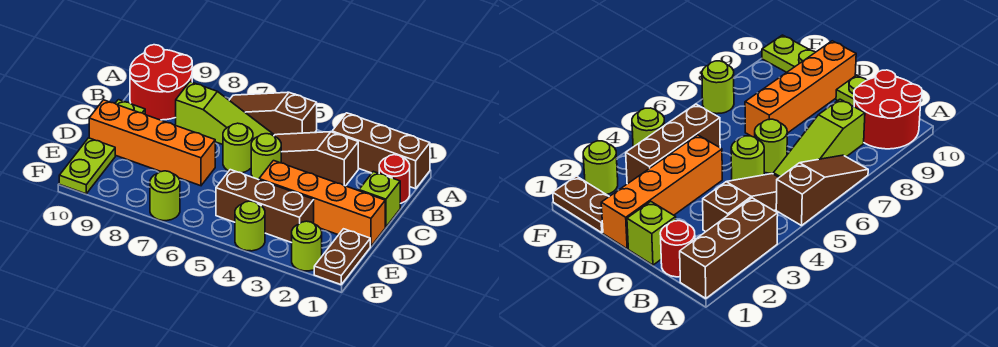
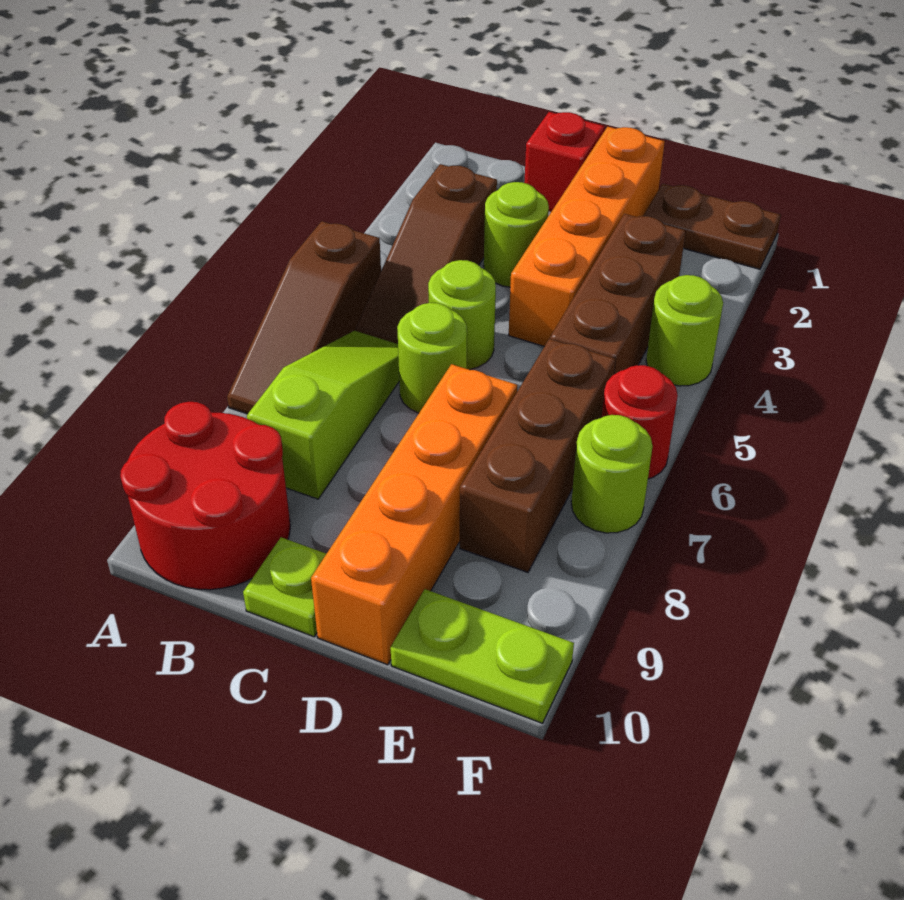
brown brick A1:A3 level 1 -> brown brick E6:E8 level 1
red round brick B1 level 1 -> red round brick F6 level 1
lime brick C1 level 1 -> red brick C1 level 1
lime round brick F2 level 1 -> lime round brick C3 level 1

